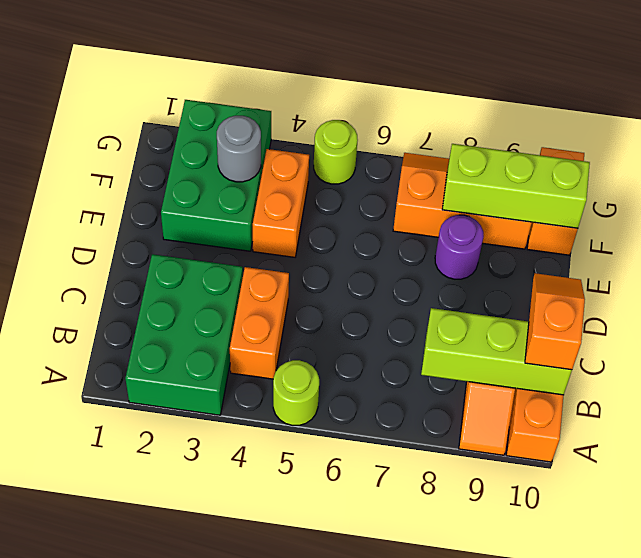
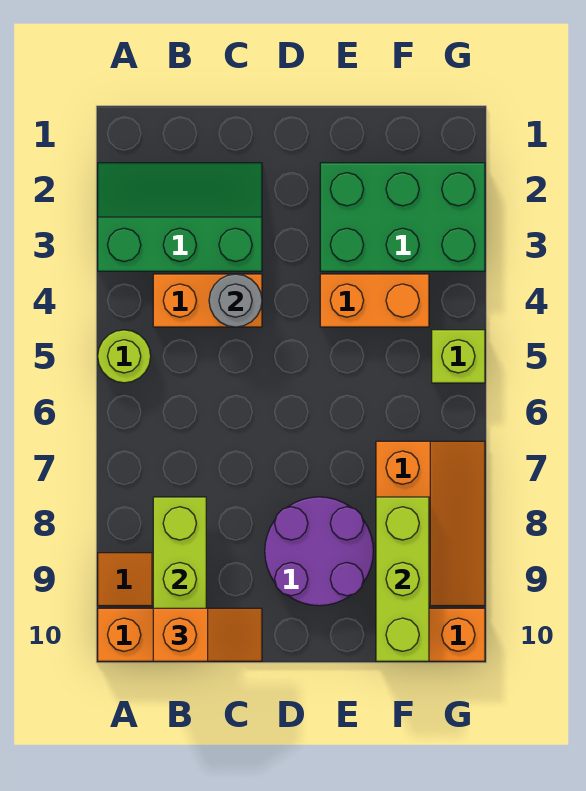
green brick A2:C3 level 1 -> green slope A2:C3 level 1 top 3
purple round brick E8 level 1 -> purple round brick D8:E9 level 1
grey round brick F3 level 2 -> grey round brick C4 level 2
lime round brick G5 level 1 -> lime brick G5 level 1

